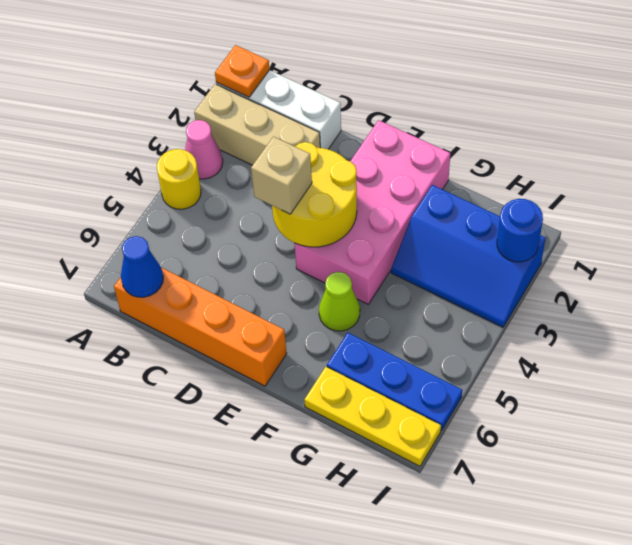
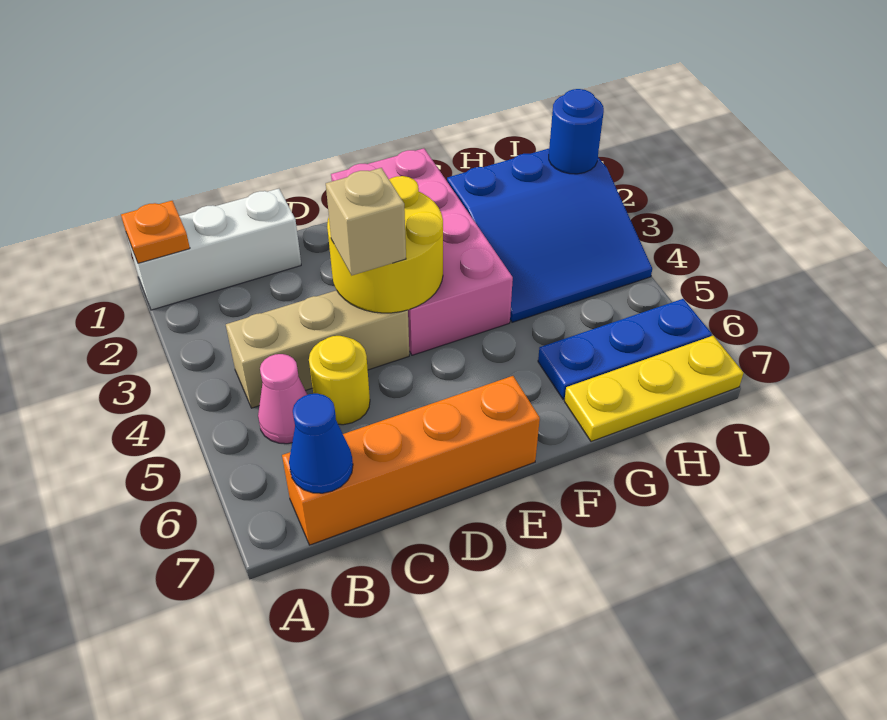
tan brick A2:C2 level 1 -> tan brick B4:D4 level 1
pink cone A3 level 1 -> pink cone B5 level 1
yellow round brick A4 level 1 -> yellow round brick C5 level 1
lime cone F5 level 1 -> none
blue slope G2:I3 level 1 top 2 -> blue slope G2:I4 level 1 top 2

